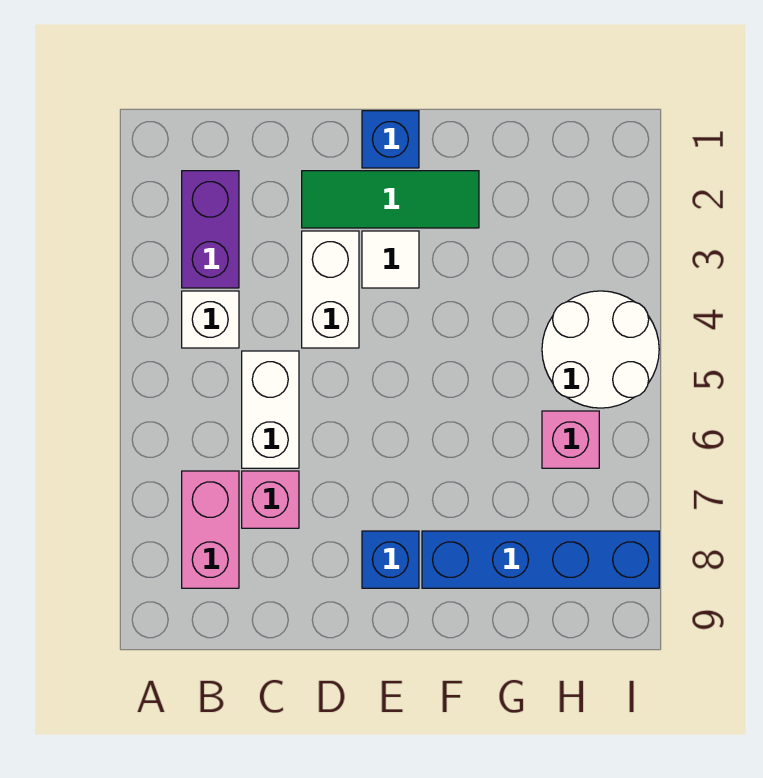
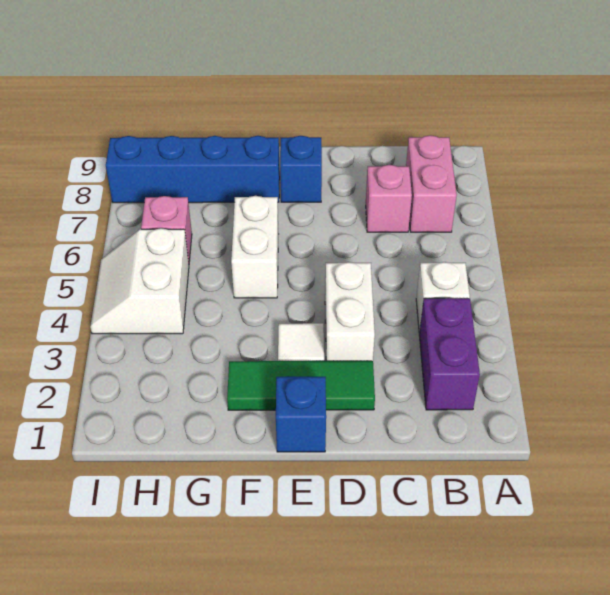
white brick C5:C6 level 1 -> white brick F5:F6 level 1
white round brick H4:I5 level 1 -> white slope H4:I5 level 1 top H

